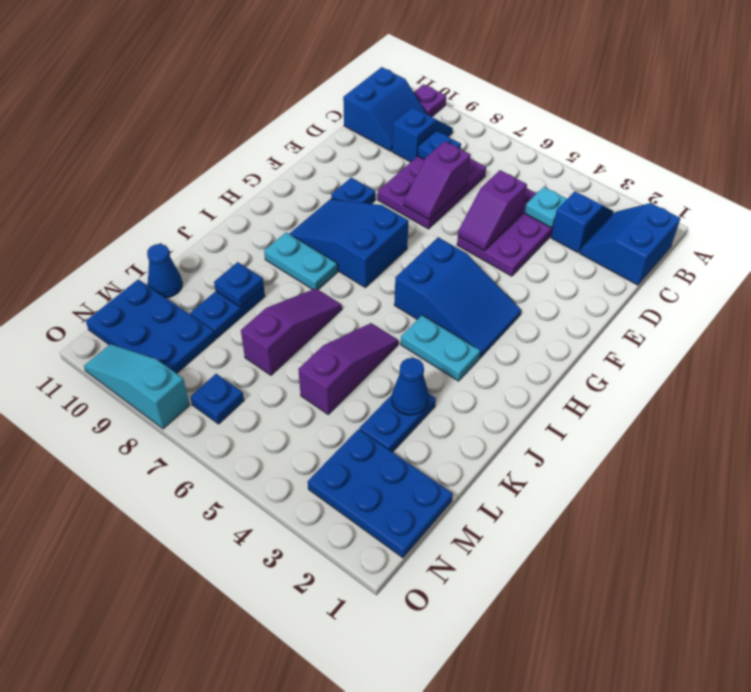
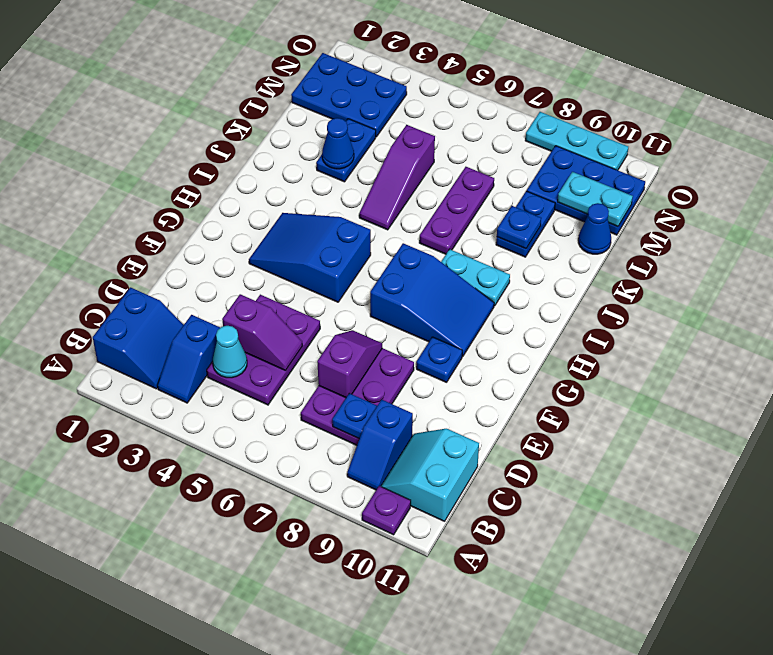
blue slope B10:C11 level 1 top 11 -> cyan slope B10:C11 level 1 top 11
cyan plate C4 level 2 -> cyan cone C4 level 2
purple slope D5:E5 level 2 top D -> purple slope D4:D5 level 2 top 4
cyan plate I3:I4 level 1 -> cyan plate M10:M11 level 2
purple slope J7:L7 level 1 top L -> purple plate J7:L7 level 1
blue plate N7 level 1 -> none
cyan slope O8:O10 level 1 top 8 -> cyan plate O8:O10 level 1

